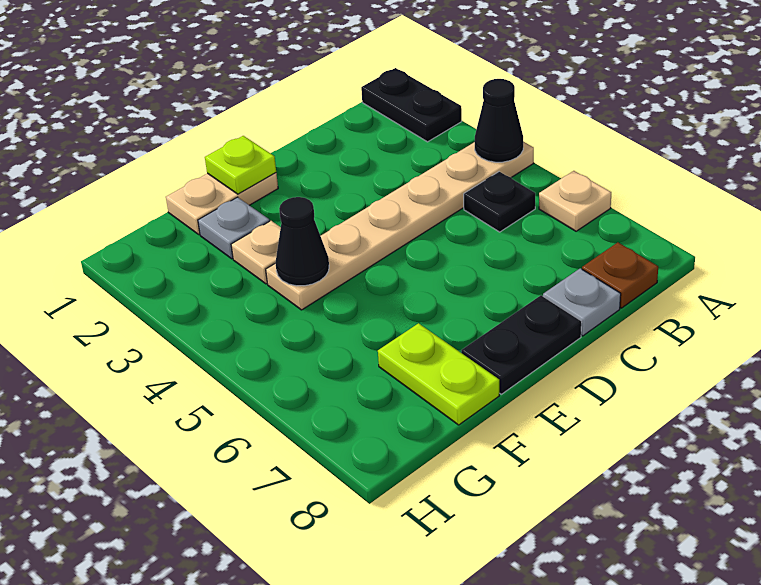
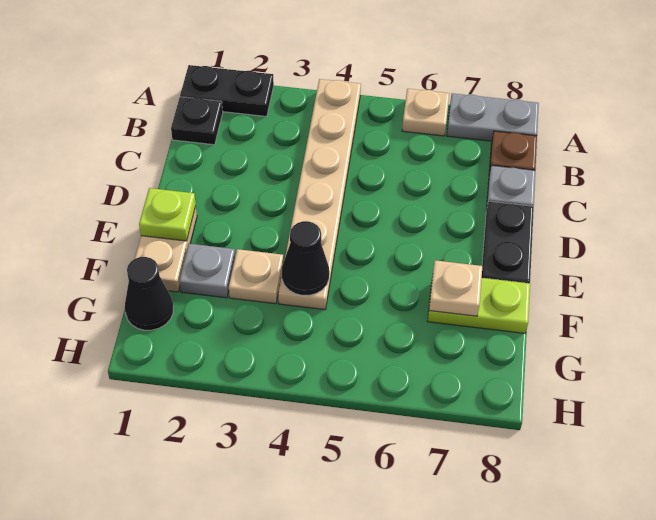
black cone A4 level 2 -> black cone G1 level 1
none -> grey plate A7:A8 level 1
black plate B5 level 1 -> black plate B1 level 1
none -> tan plate F7 level 2

